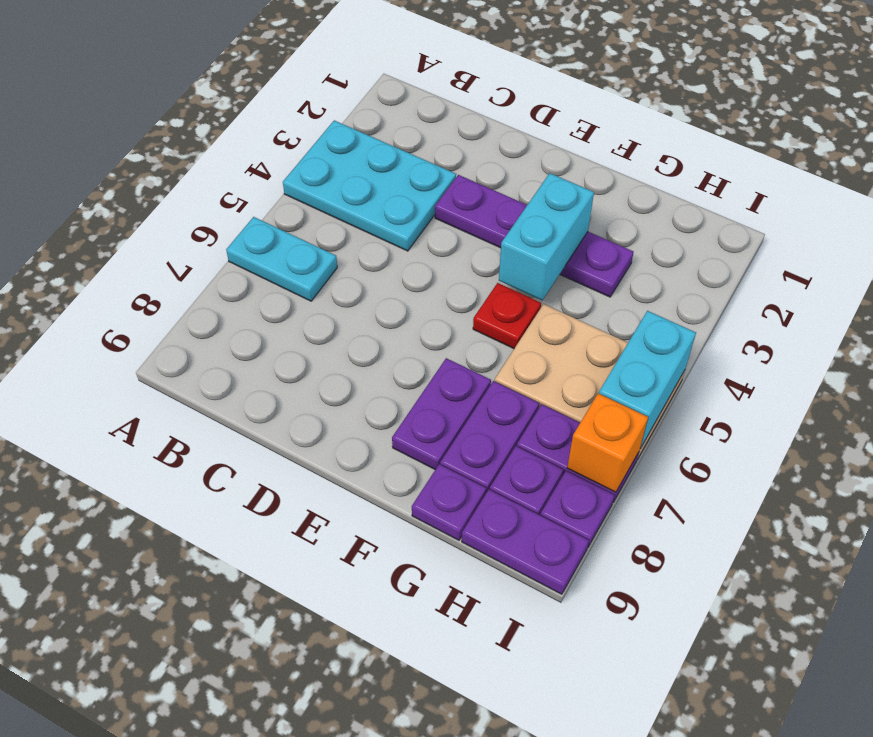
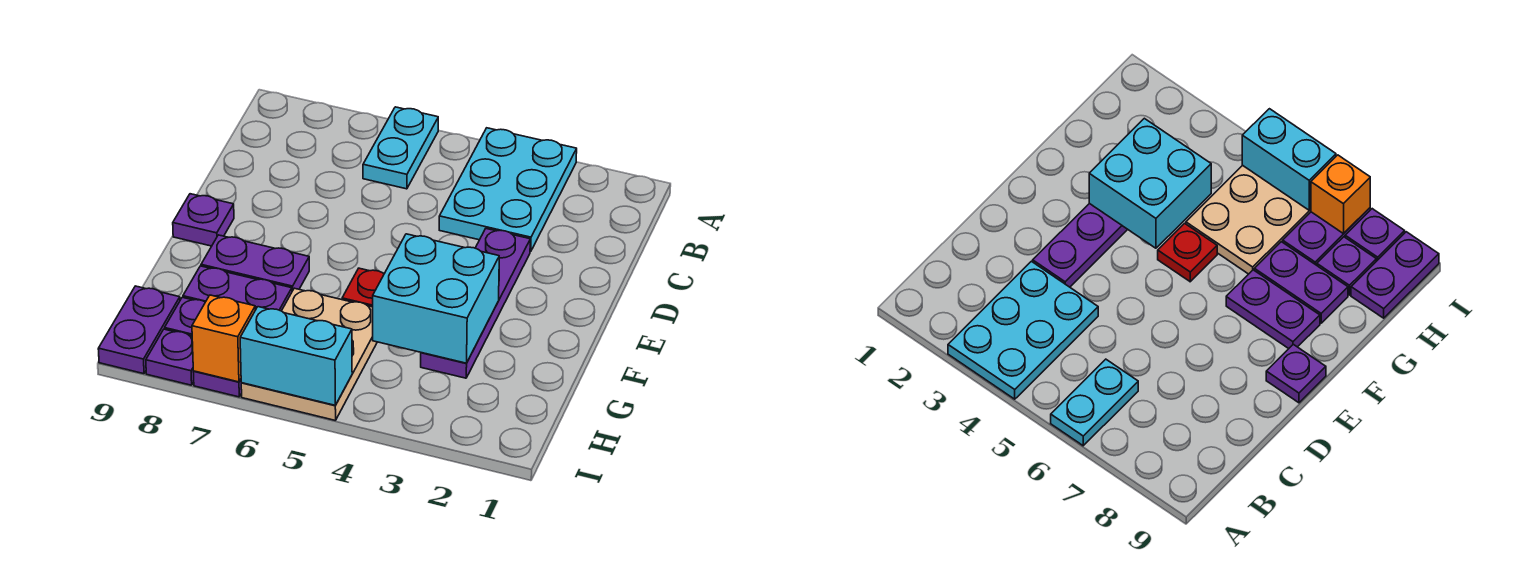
cyan brick F3:F4 level 2 -> cyan brick F3:G4 level 2
purple plate G9 level 1 -> purple plate E9 level 1

